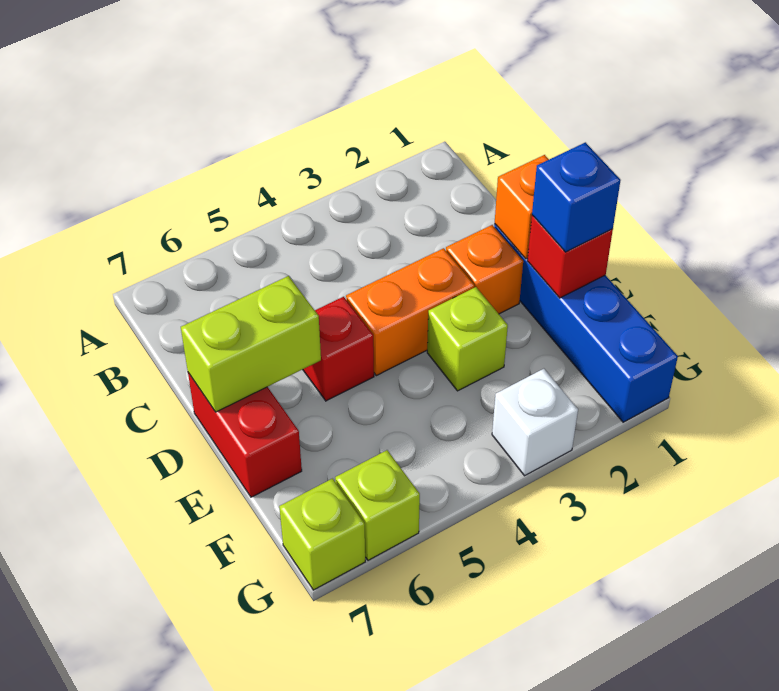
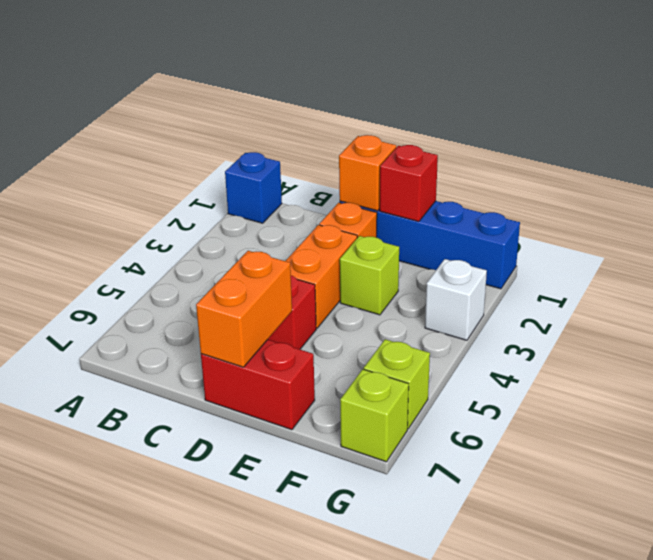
lime brick D6:D7 level 2 -> orange brick D6:D7 level 2
blue brick E1 level 3 -> blue brick A1 level 1

